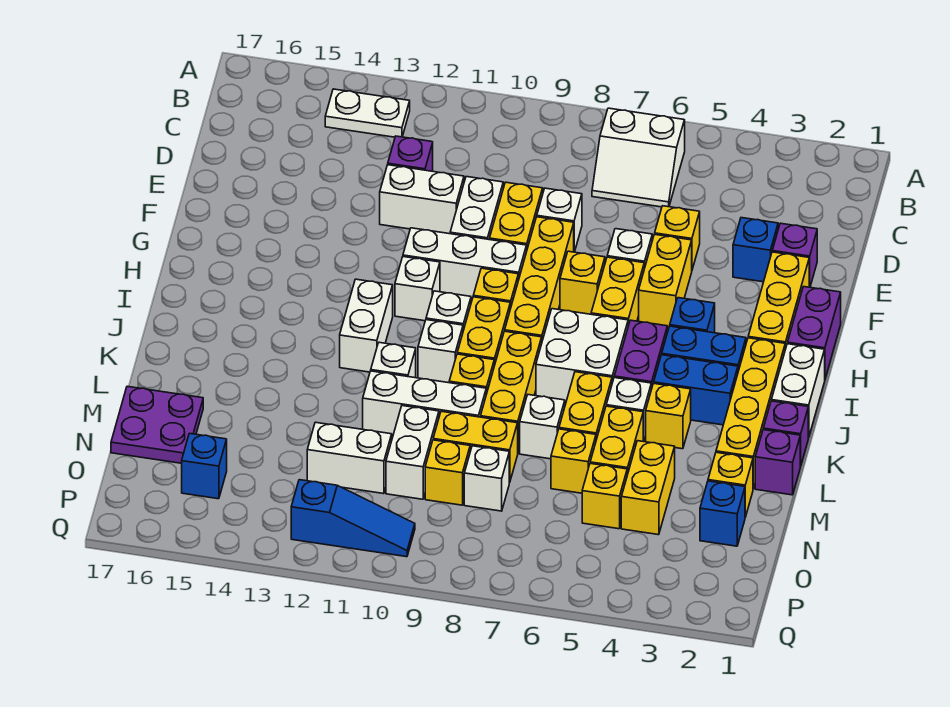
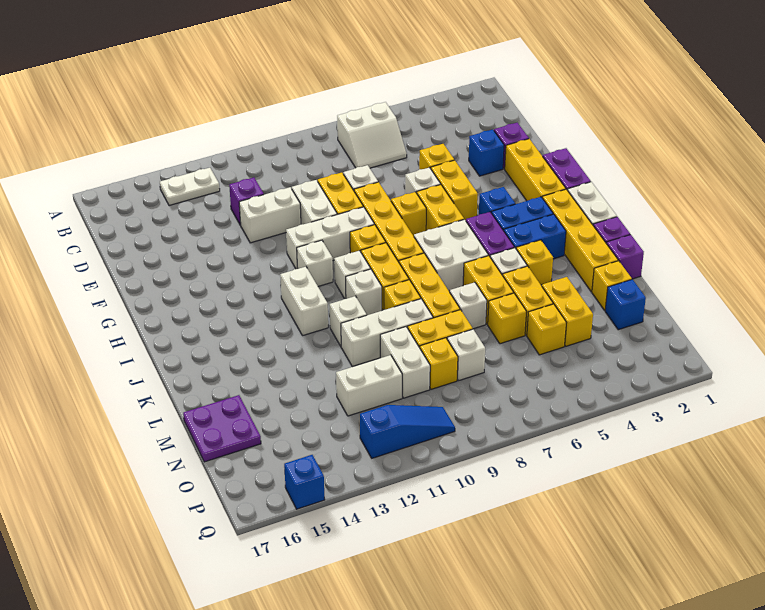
blue brick O15 level 1 -> blue brick Q15 level 1

